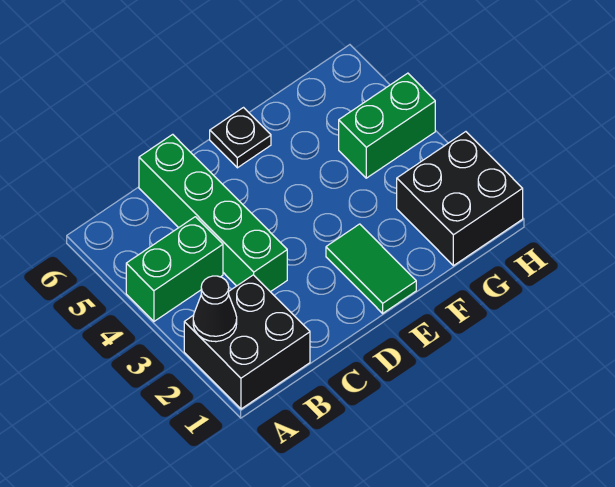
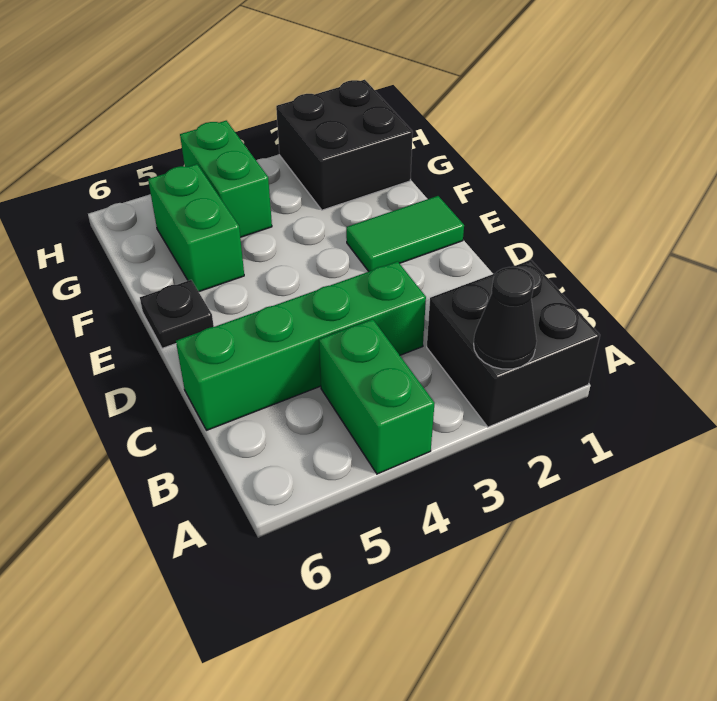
none -> green brick F5:G5 level 1

